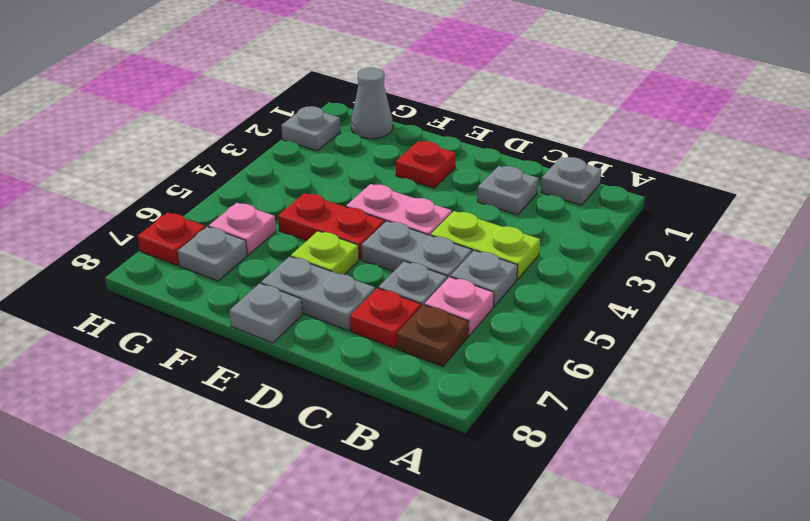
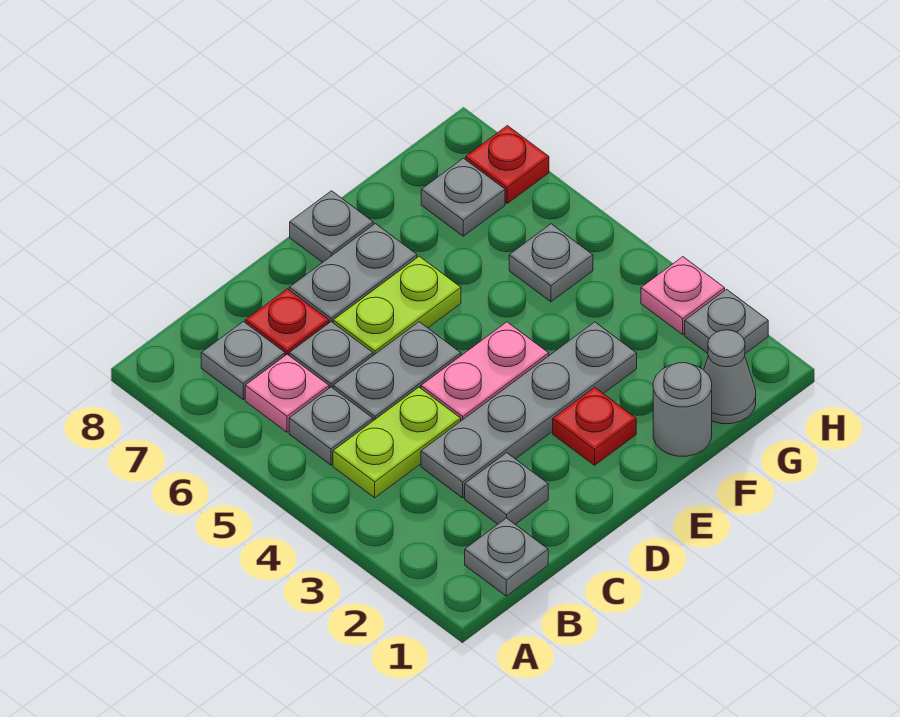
brown plate B7 level 1 -> grey plate B7 level 1
none -> grey plate C3:F3 level 1
red plate E5:F5 level 1 -> none
lime plate E6 level 1 -> lime plate D6:E6 level 1
none -> grey round brick F1 level 1
none -> grey plate G5 level 1
pink plate G6 level 1 -> pink plate H3 level 1

